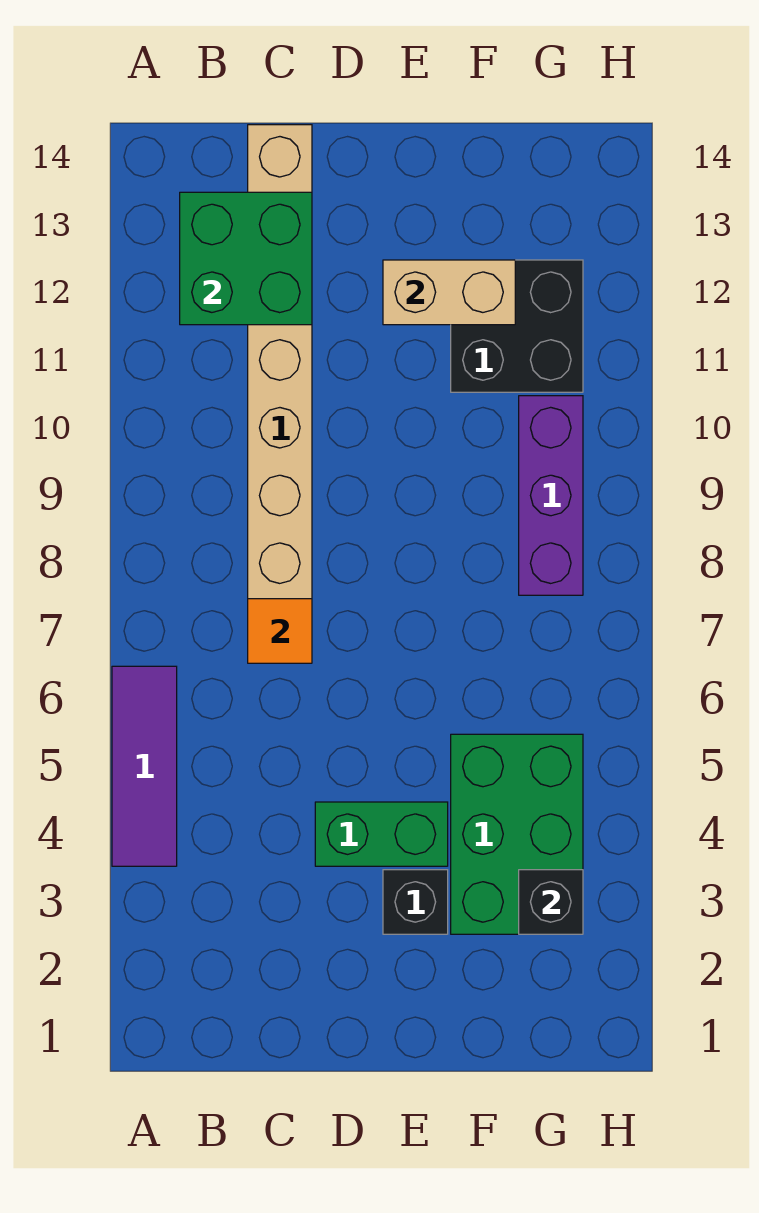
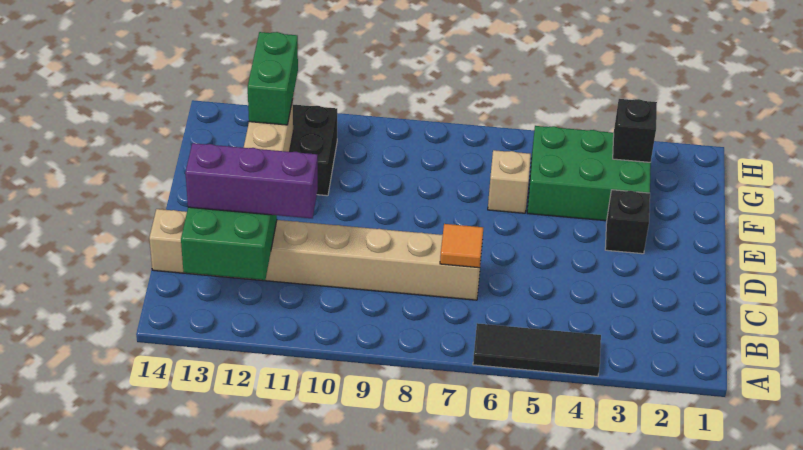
purple tile A4:A6 level 1 -> black tile A4:A6 level 1
green brick D4:E4 level 1 -> green brick F12:G12 level 3
none -> tan brick F6 level 1
purple brick G8:G10 level 1 -> purple brick C11:C13 level 3

